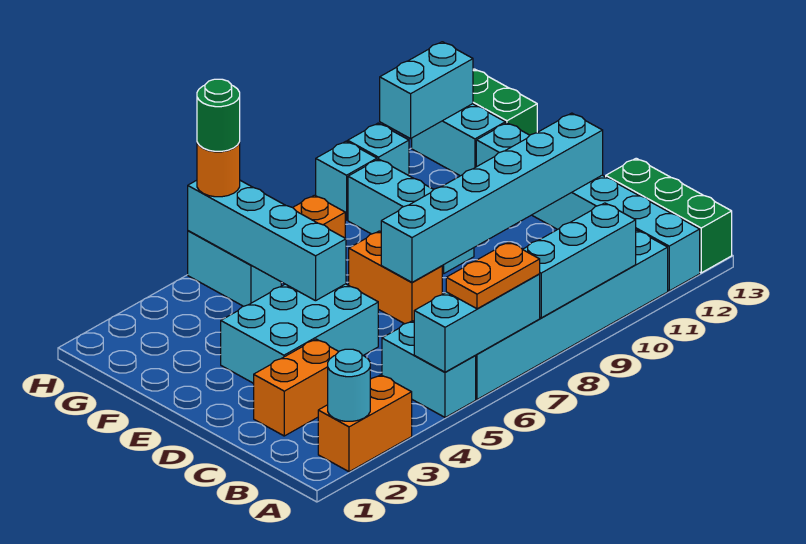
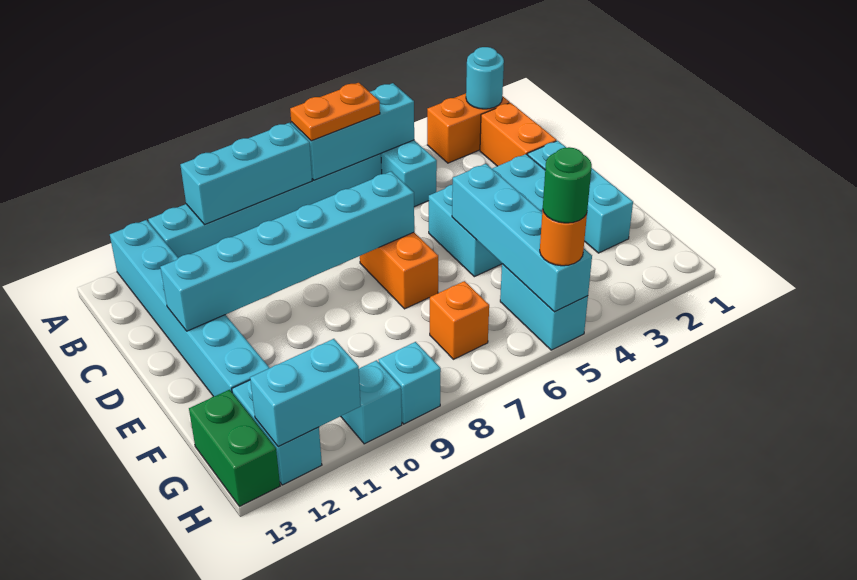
green brick A13:C13 level 1 -> none
orange brick C2:C3 level 1 -> orange brick B2:C2 level 1
cyan brick E9:G9 level 1 -> cyan brick D2:F2 level 1

